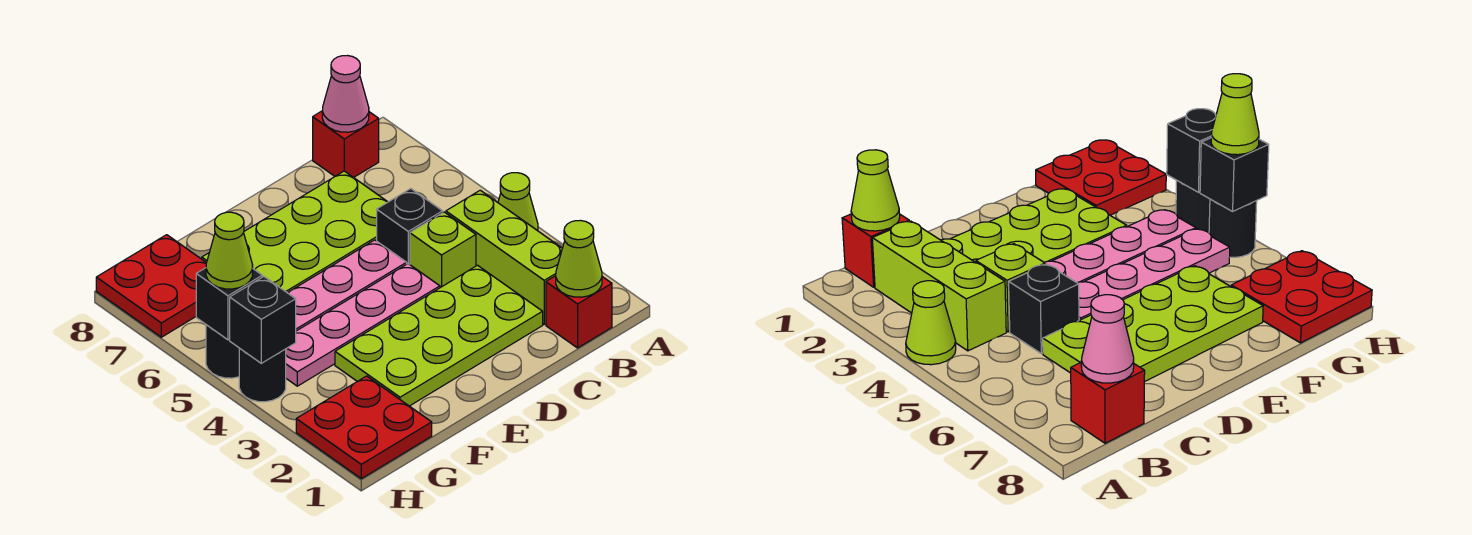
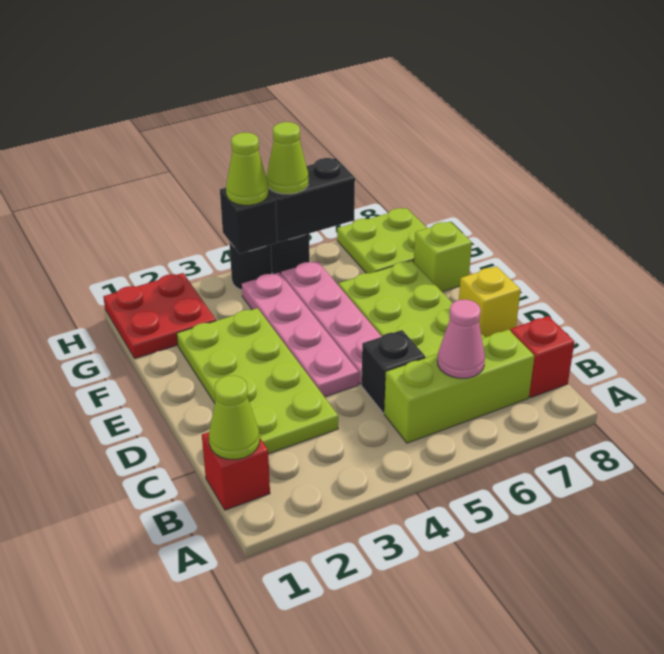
lime cone A4 level 1 -> lime cone H4 level 3
lime brick B2:B4 level 1 -> lime brick B5:B7 level 1
pink cone B8 level 2 -> pink cone B6 level 2
lime brick C4 level 1 -> lime brick F8 level 1
none -> yellow brick D8 level 1
red plate G7:H8 level 1 -> lime plate G7:H8 level 1
black brick H5 level 2 -> black brick H5:H6 level 2

